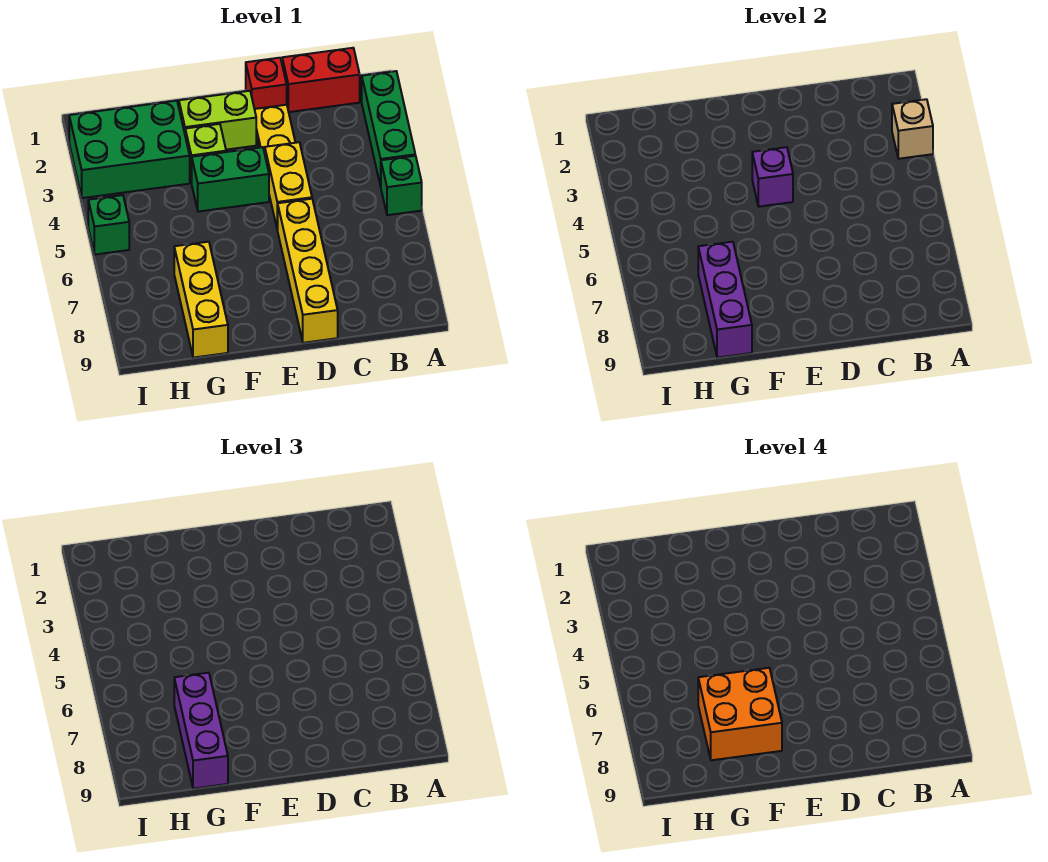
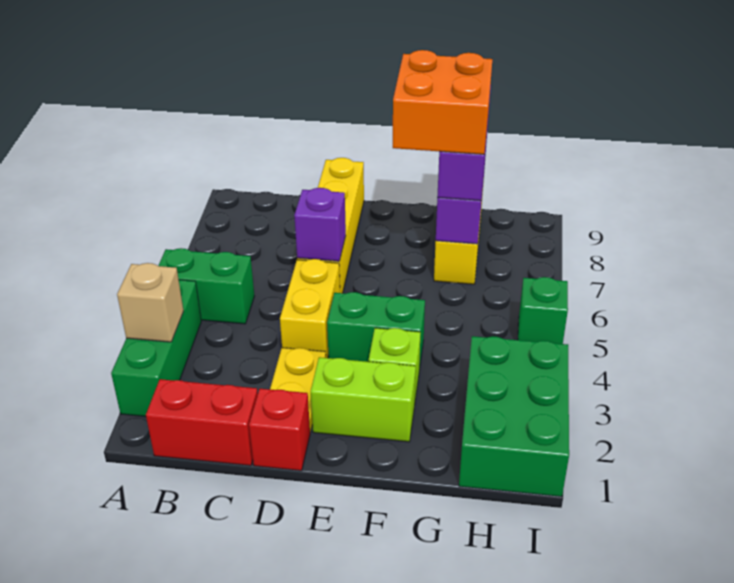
green brick A5 level 1 -> green brick A5:B5 level 1
purple brick E4 level 2 -> purple brick D6 level 2
green brick G2:I3 level 1 -> green brick H1:I3 level 1

